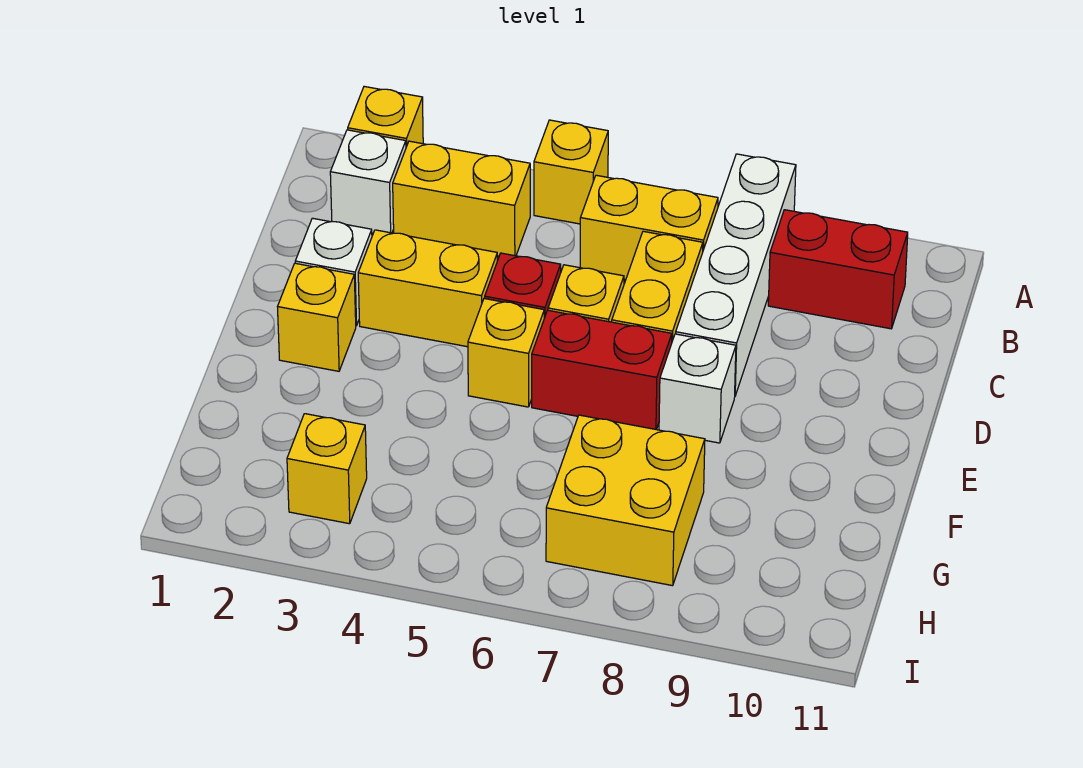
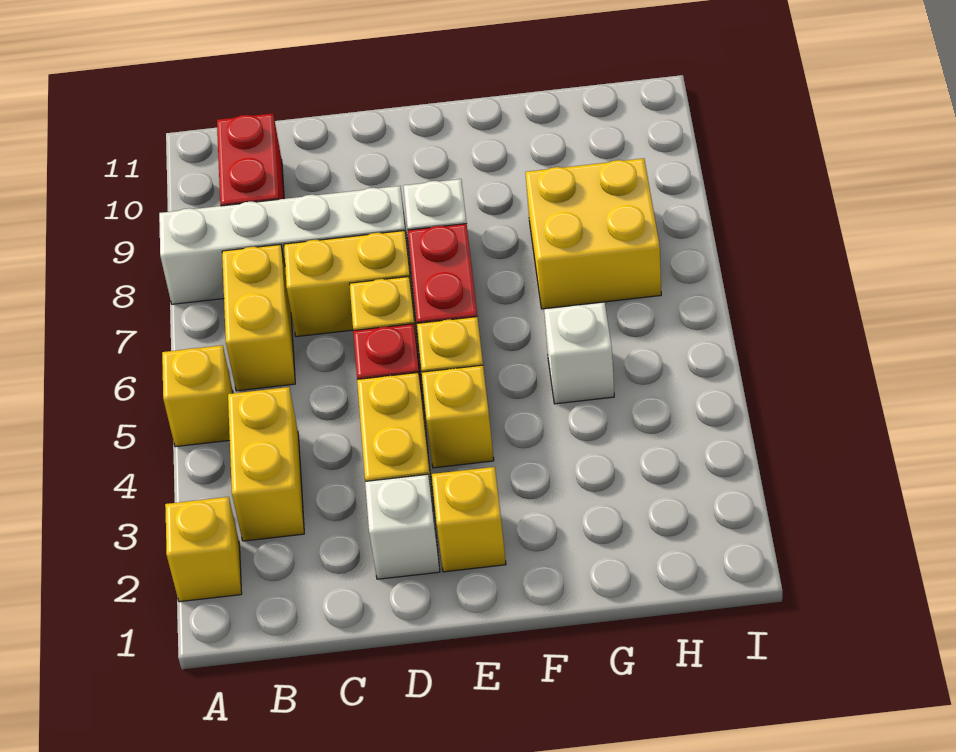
white brick B2 level 1 -> white brick G5 level 1
yellow brick H3 level 1 -> yellow brick E4 level 1

